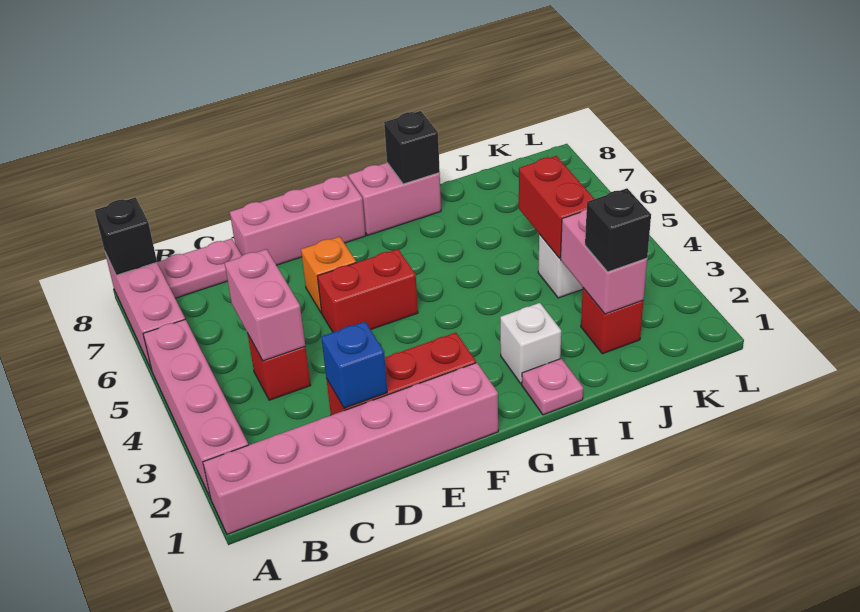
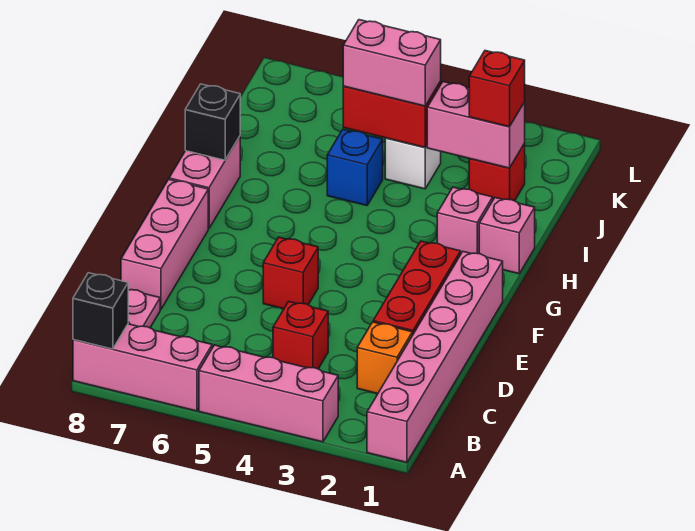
pink brick A2:A5 level 1 -> pink brick A3:A5 level 1
pink brick C4:C5 level 2 -> pink brick J4:J5 level 3
blue brick D2 level 2 -> blue brick I5 level 1
red brick E5:F5 level 1 -> red brick E5 level 1
orange brick E6 level 1 -> orange brick C2 level 1
pink plate H1 level 1 -> pink brick H1 level 1
white brick H2 level 1 -> pink brick H2 level 1
black brick J2 level 3 -> red brick J2 level 3

